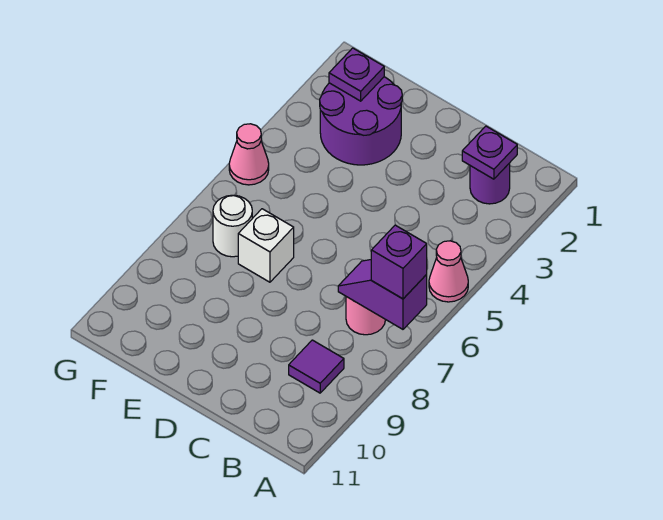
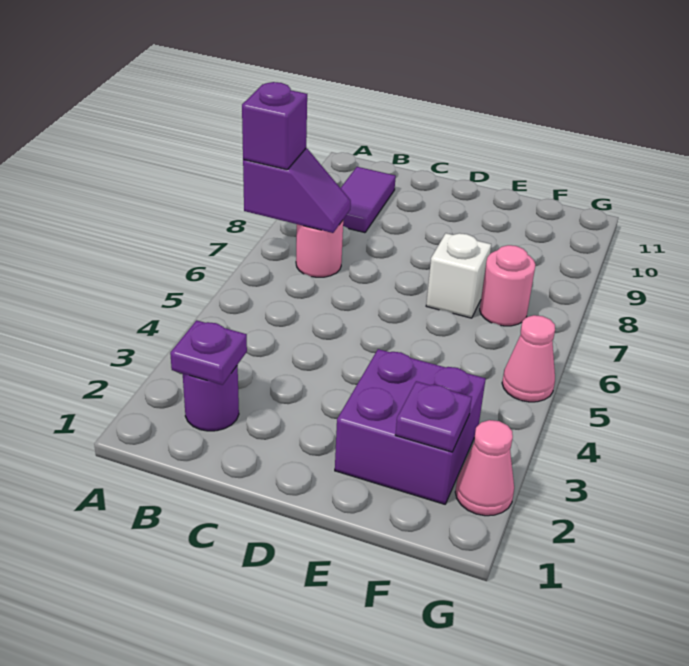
pink cone A5 level 1 -> pink cone G2 level 1
purple tile B9 level 1 -> purple tile B9:B10 level 1
purple round brick E2:F3 level 1 -> purple brick E2:F3 level 1
white round brick F7 level 1 -> pink round brick F7 level 1

